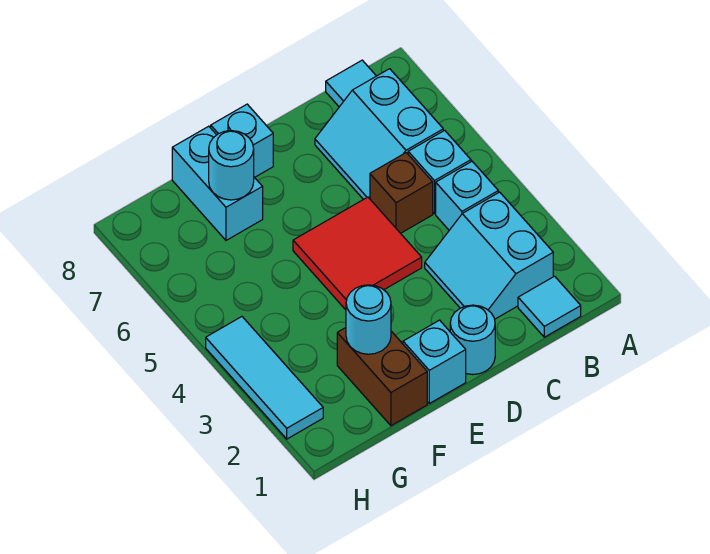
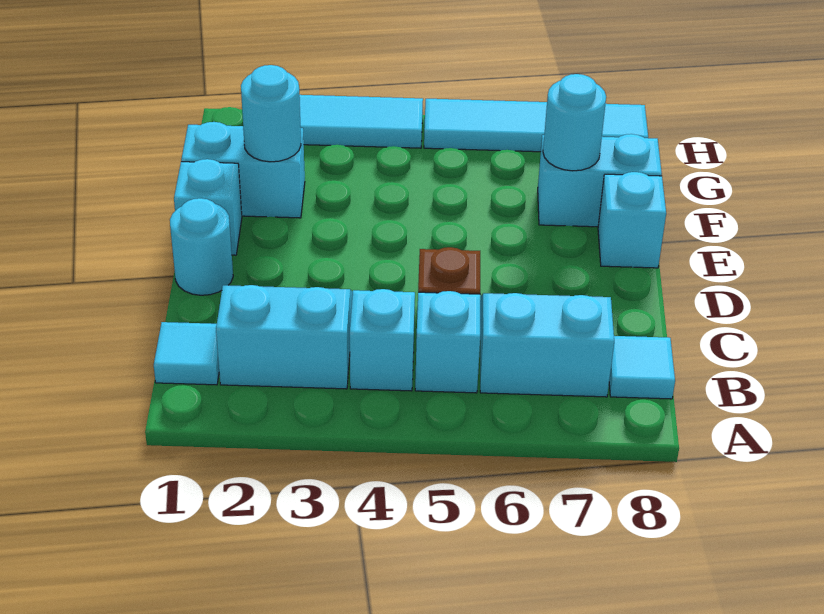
red tile D4:E5 level 1 -> none
brown brick F1:F2 level 1 -> cyan brick F1:F2 level 1
none -> cyan tile H5:H8 level 1

